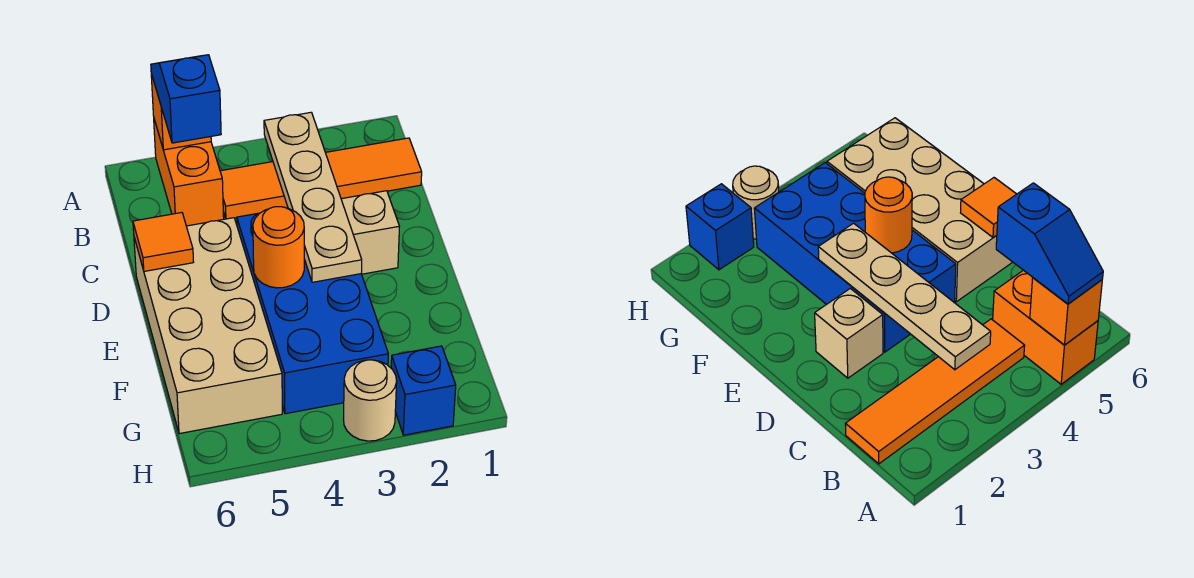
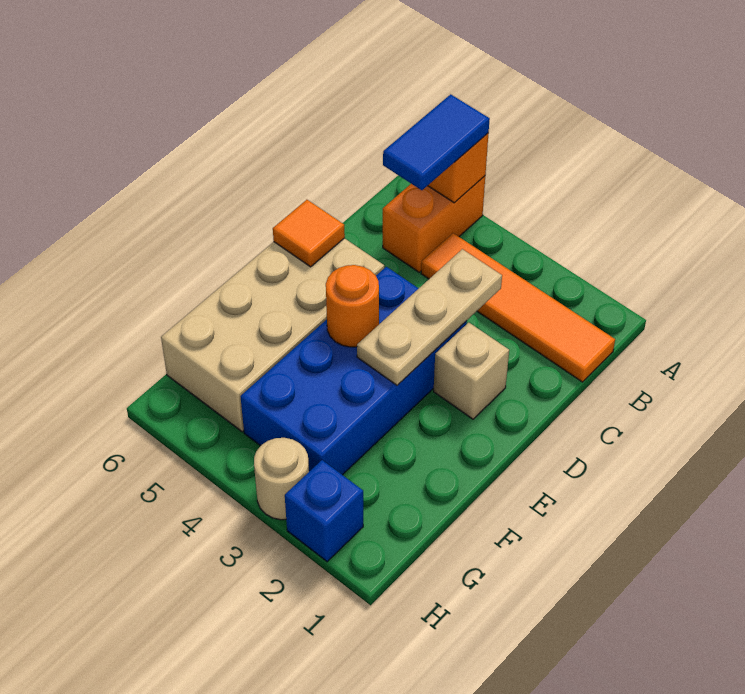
blue slope A5:B5 level 3 top B -> blue tile A5:B5 level 3
tan plate B3:E3 level 2 -> tan plate C3:E3 level 2

